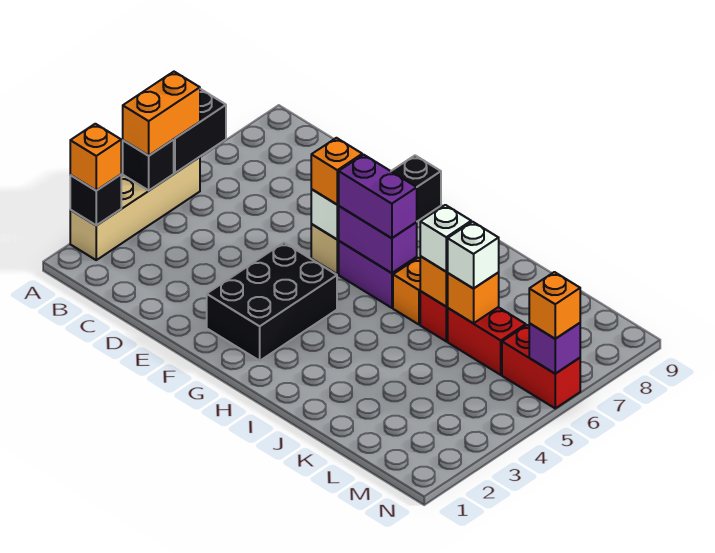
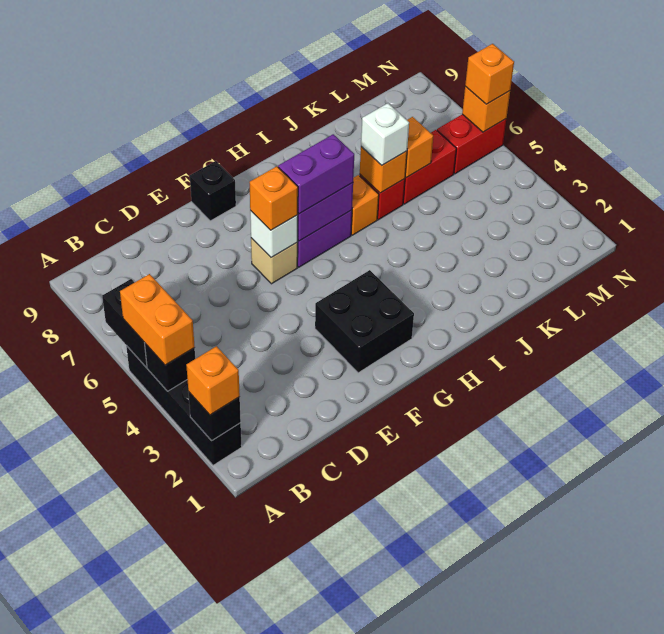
tan brick A2:A5 level 1 -> black brick A2:A5 level 1
black brick F2:G4 level 1 -> black brick F2:G3 level 1
white brick K6 level 3 -> none
purple brick N6 level 2 -> orange brick N6 level 2

